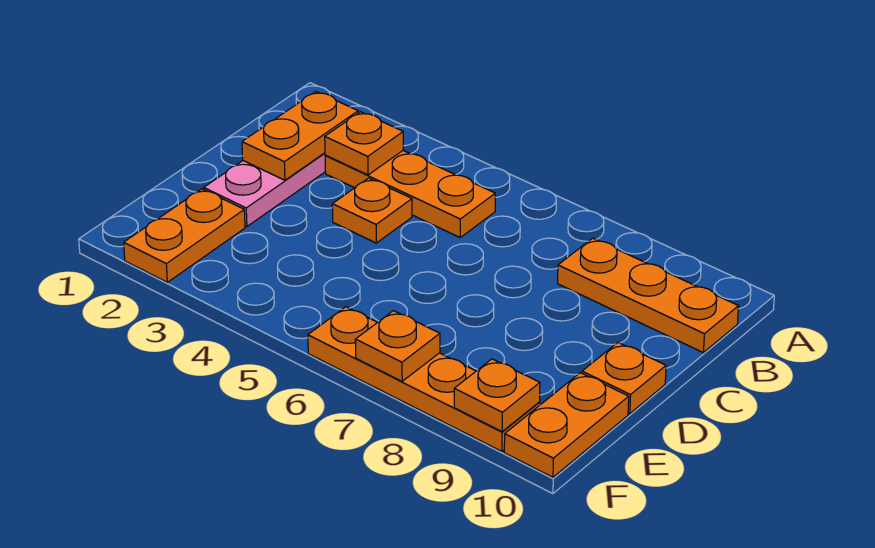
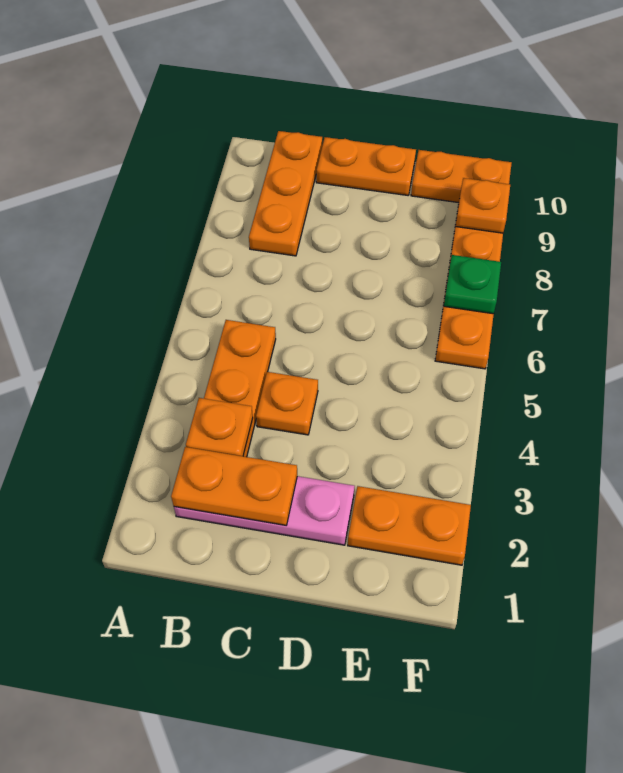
orange plate D10 level 1 -> orange plate C10:D10 level 1
orange plate F7 level 2 -> green plate F7 level 2

